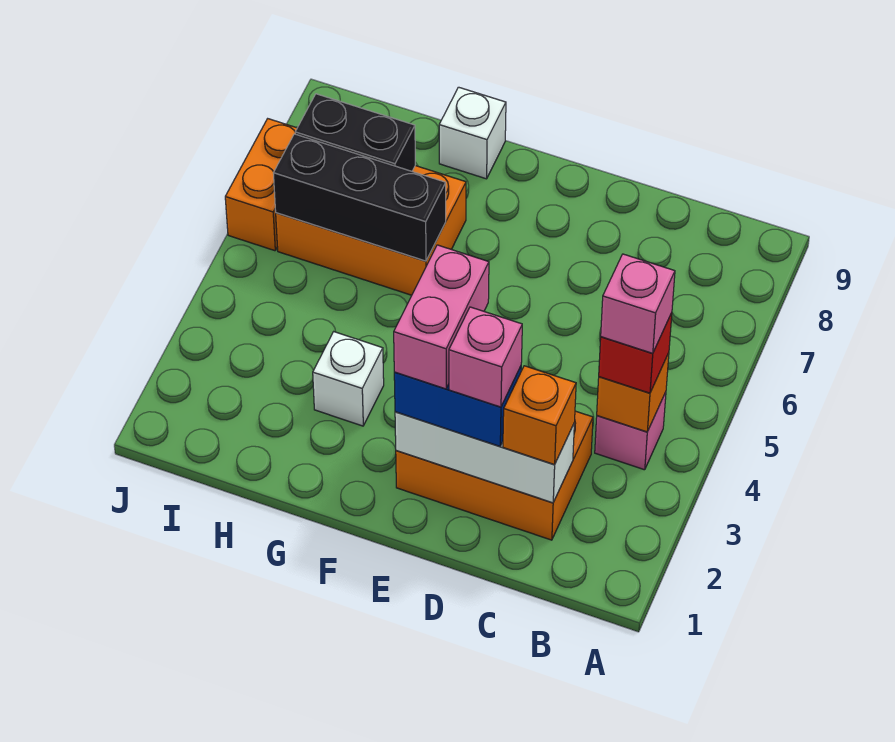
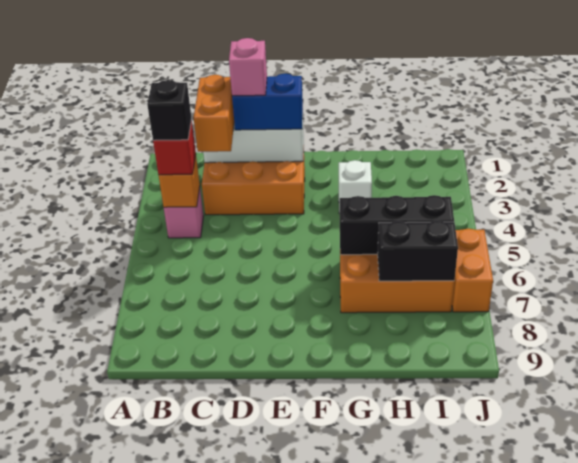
pink brick B4 level 4 -> black brick B4 level 4
orange brick C2 level 3 -> orange brick C2:C3 level 3
pink brick E2:E3 level 4 -> none
white brick G9 level 1 -> none

